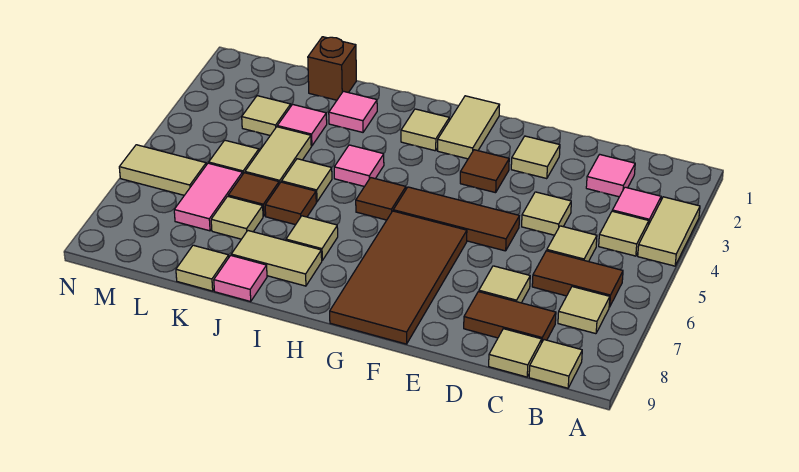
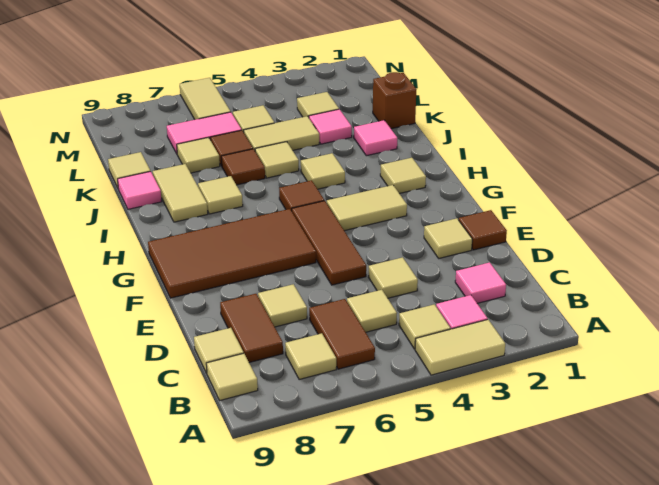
brown tile F3 level 1 -> brown tile E1 level 1
tan tile G1:G2 level 1 -> tan tile G3:G4 level 1
pink tile I4 level 1 -> tan tile I4 level 1

